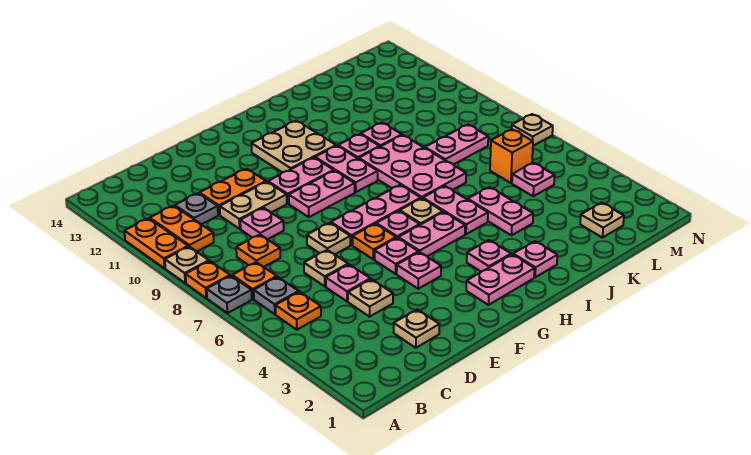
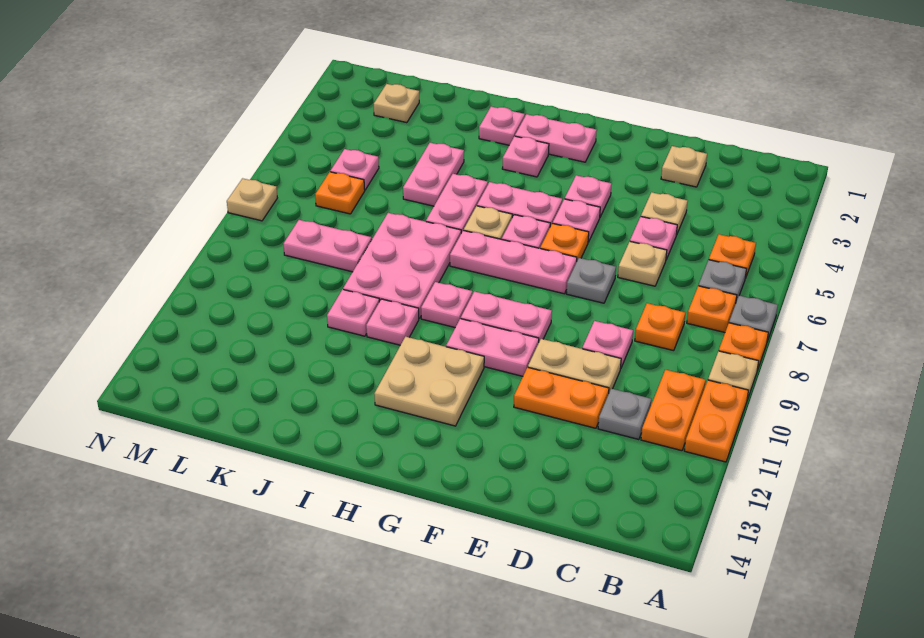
tan plate E7 level 1 -> grey plate E7 level 1
pink plate H9:H10 level 1 -> pink plate H9 level 1
orange brick L6 level 1 -> orange plate L6 level 1

